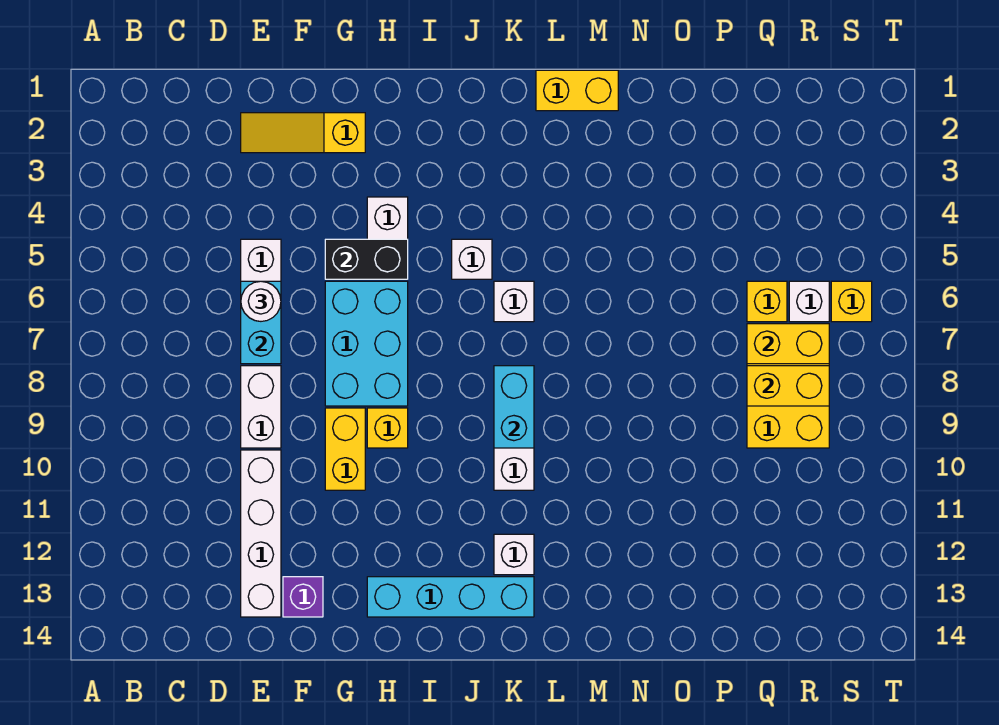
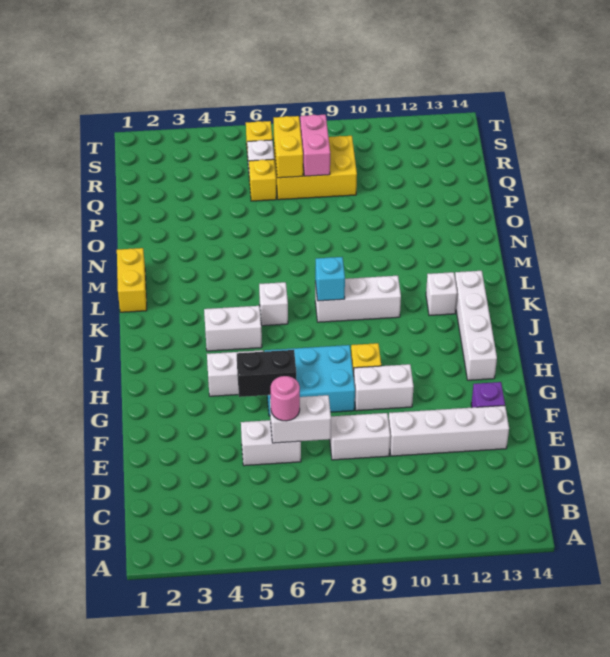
yellow slope E2:G2 level 1 top G -> none
cyan brick E6:E7 level 2 -> white brick E6:E7 level 2
white round brick E6 level 3 -> pink round brick E6 level 3
black brick G5:H5 level 2 -> black brick G5:G6 level 2
yellow brick G9:G10 level 1 -> white brick G9:G10 level 1
cyan brick H13:K13 level 1 -> white brick H13:K13 level 1
white brick J5 level 1 -> white brick J4:J5 level 1
cyan brick K8:K9 level 2 -> cyan brick K8 level 2
yellow brick Q8:R8 level 2 -> pink brick Q8:R8 level 2

